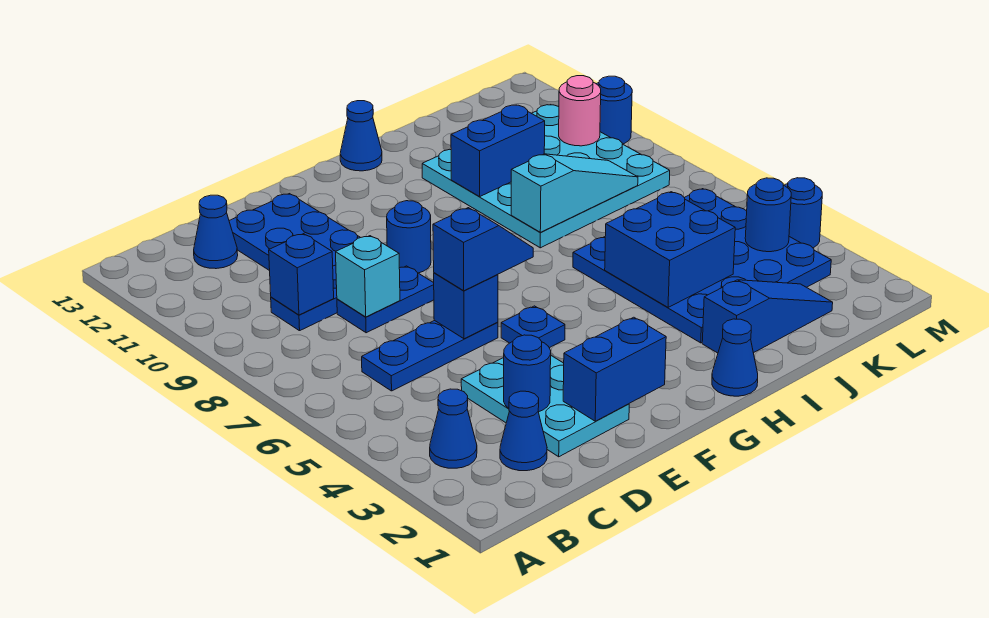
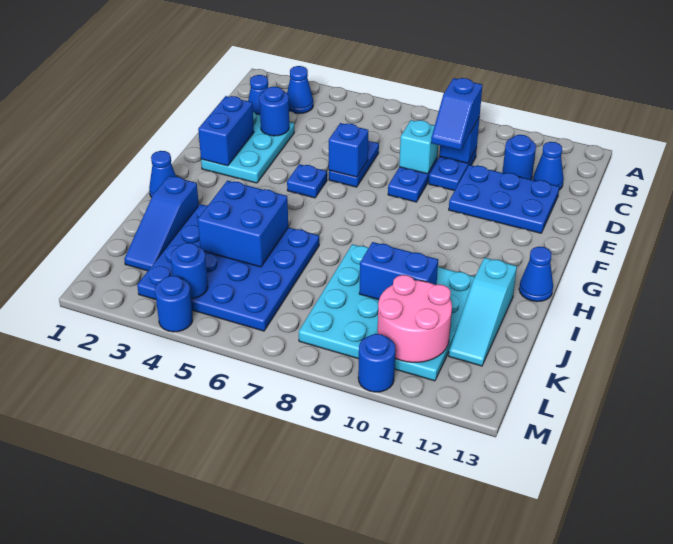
blue plate C6:E6 level 1 -> blue plate D6:E6 level 1
cyan plate D2:E4 level 1 -> cyan plate D2:F3 level 1
blue slope E6:F6 level 3 top E -> blue slope C9:D9 level 3 top C
blue round brick F9 level 1 -> blue round brick C11 level 1
cyan slope I8:K8 level 2 top I -> cyan slope I12:K12 level 1 top I
blue brick I10:J10 level 2 -> blue brick J9:J10 level 2
pink round brick L10 level 2 -> pink round brick K10:L11 level 2

